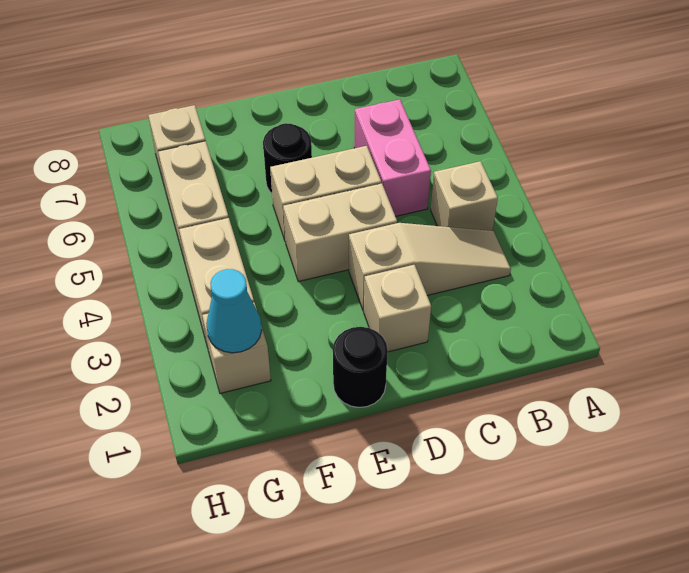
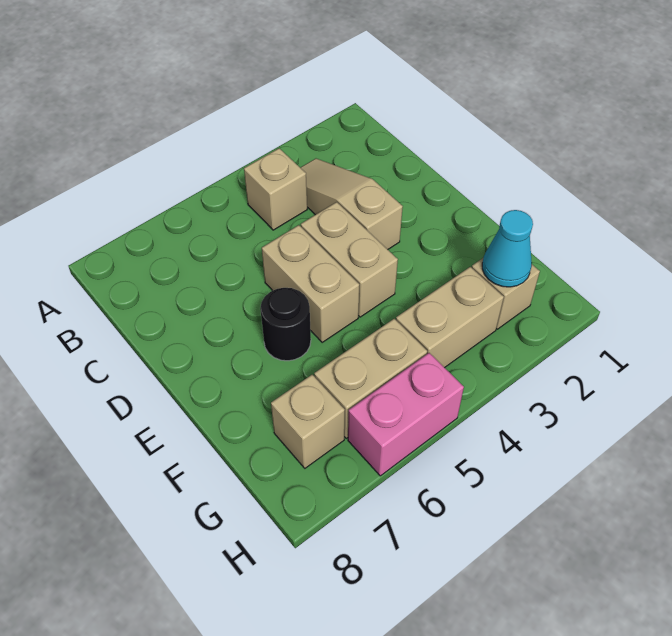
pink brick C5:C6 level 1 -> pink brick H5:H6 level 1
tan brick D2 level 1 -> none
black round brick E1 level 1 -> none

